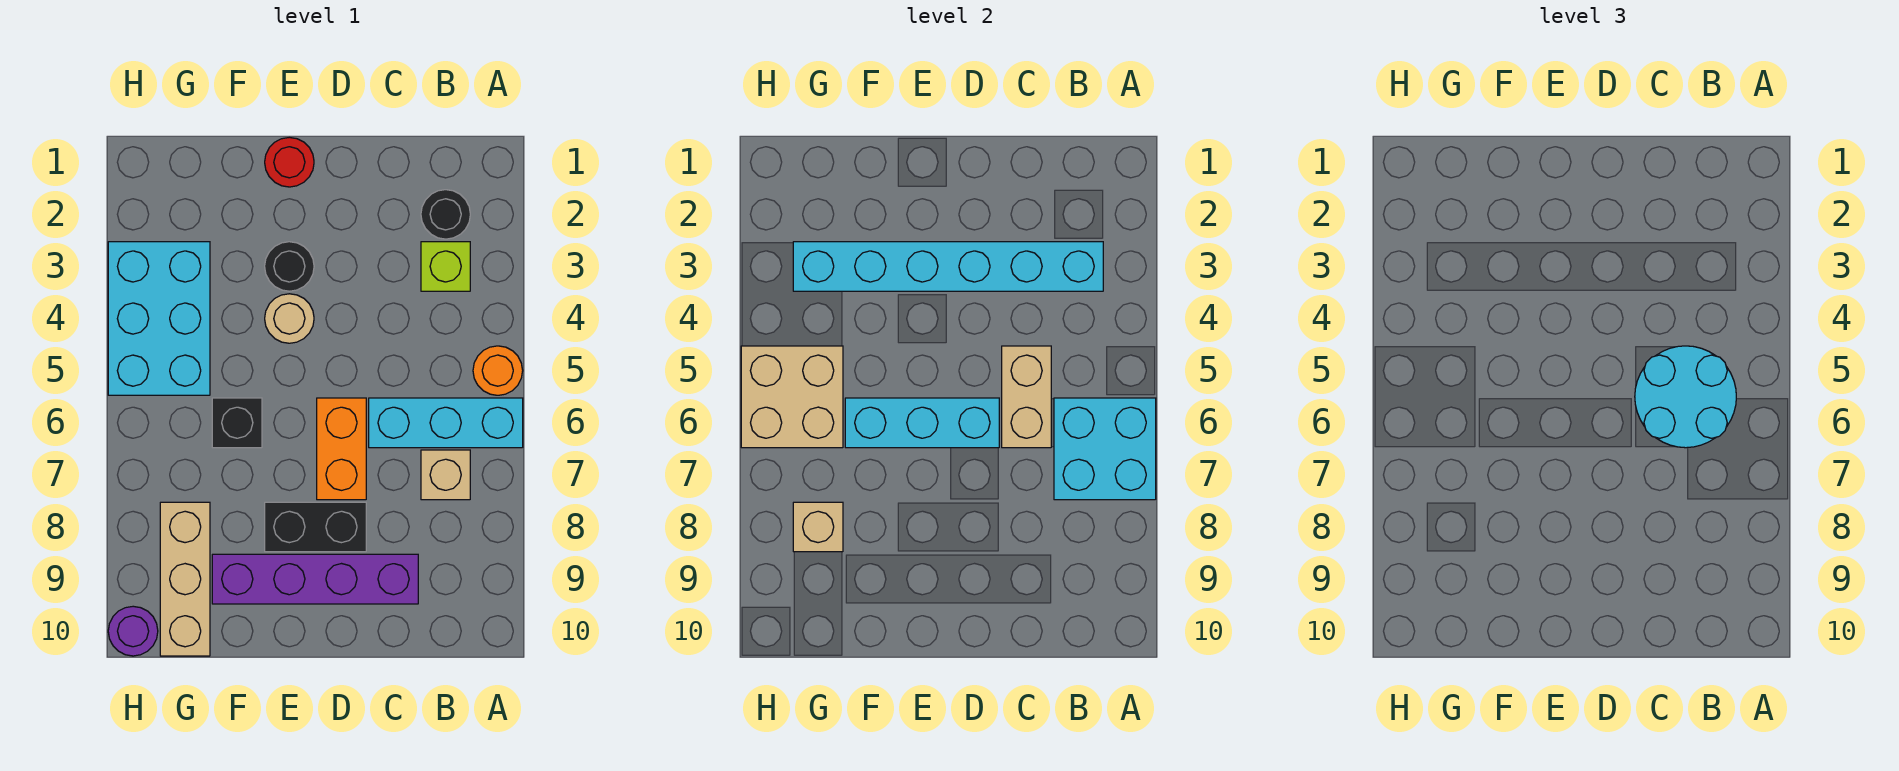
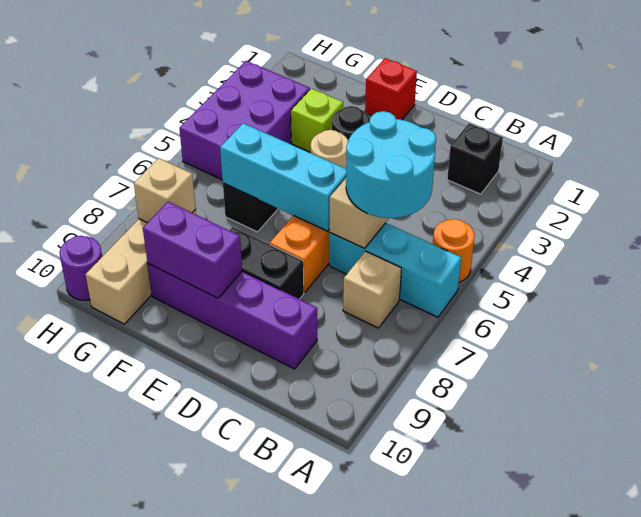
cyan brick A6:B7 level 2 -> none
black round brick B2 level 1 -> black brick B2 level 1
lime brick B3 level 1 -> lime brick F3 level 1
cyan brick B3:G3 level 2 -> none
red round brick E1 level 1 -> red brick E1 level 1
none -> purple brick E9:F9 level 2
cyan brick G3:H5 level 1 -> purple brick G3:H5 level 1
tan brick G5:H6 level 2 -> none

